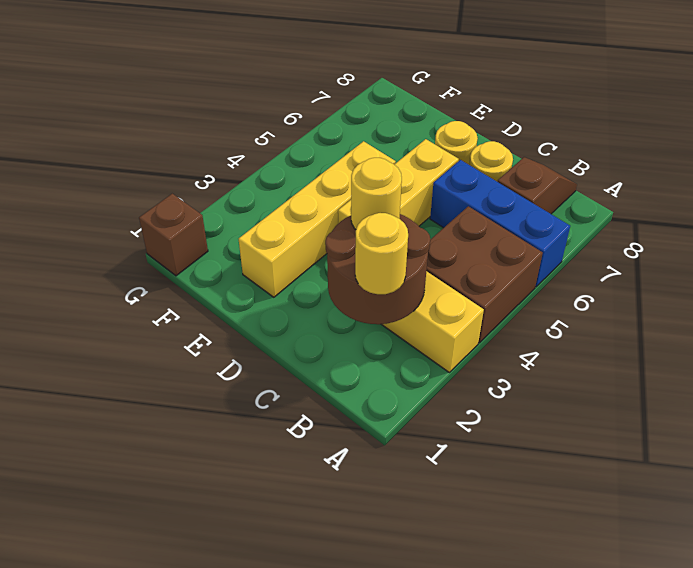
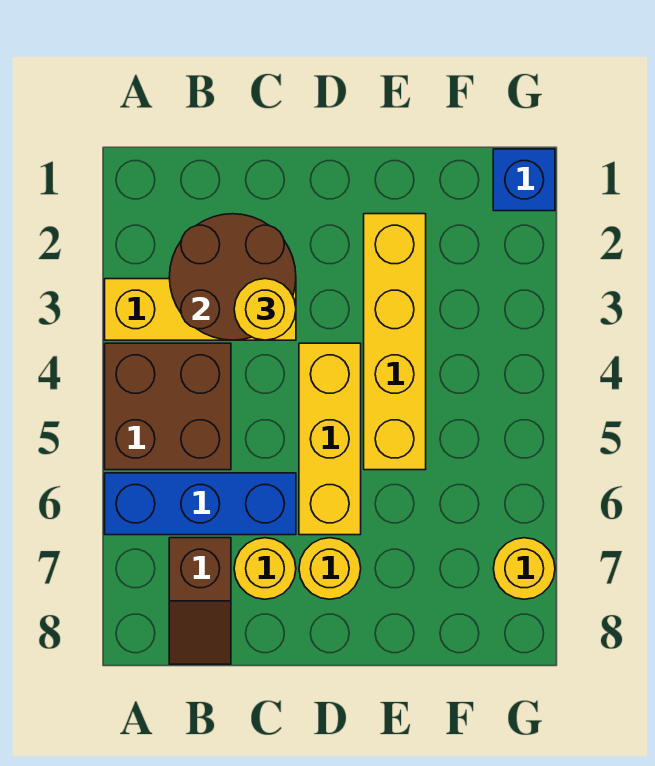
yellow round brick B2 level 3 -> yellow round brick G7 level 1
brown brick G1 level 1 -> blue brick G1 level 1

